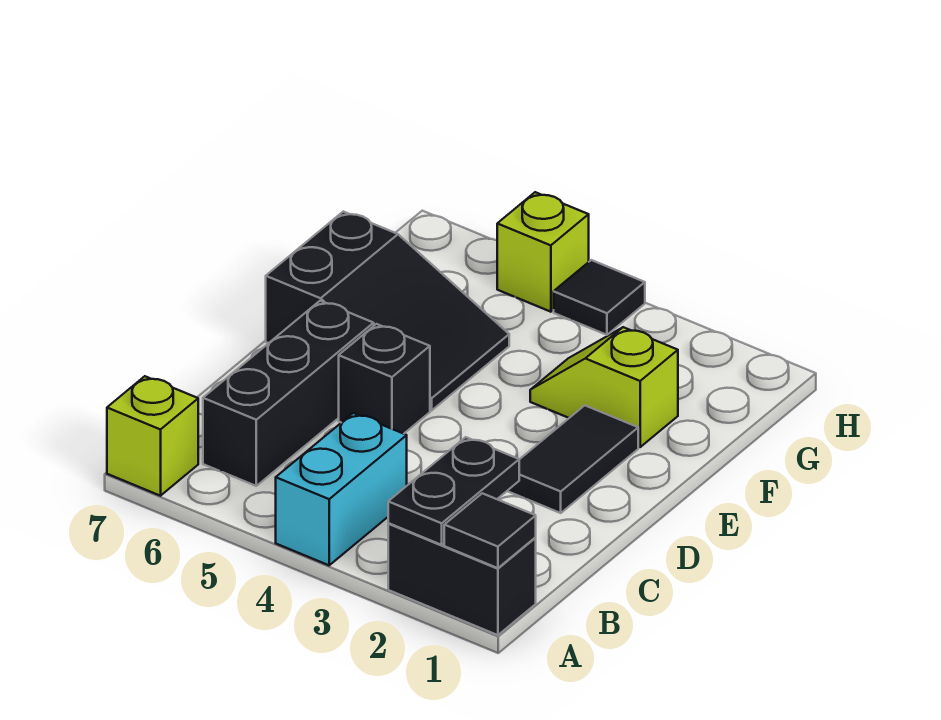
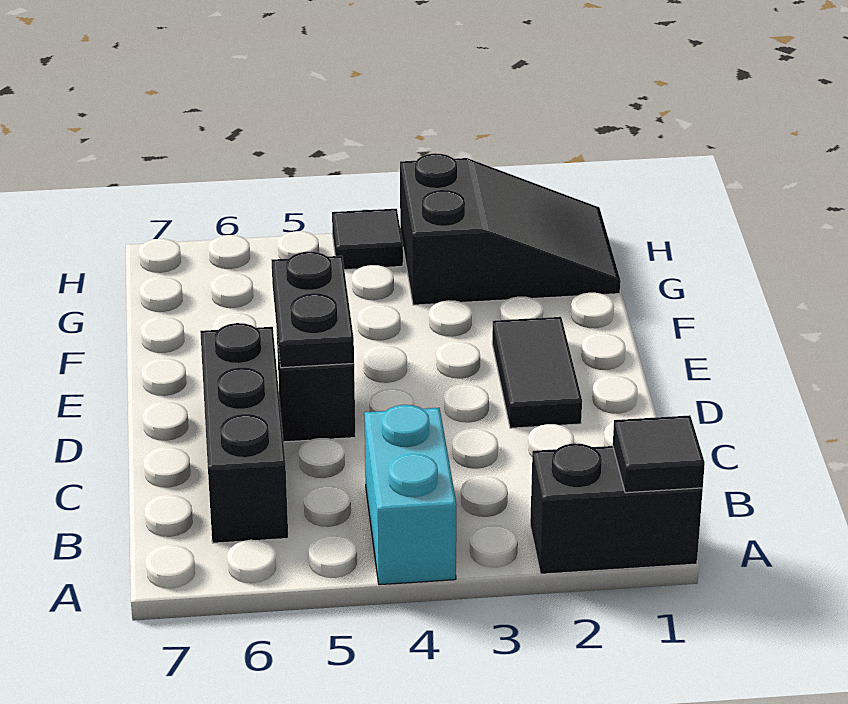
black plate A2:B2 level 2 -> black plate D5:E5 level 2
lime brick A7 level 1 -> none
black slope E5:F7 level 1 top 7 -> black slope G1:H3 level 1 top 3
lime slope F2:F3 level 1 top 2 -> none
lime brick H5 level 1 -> none

